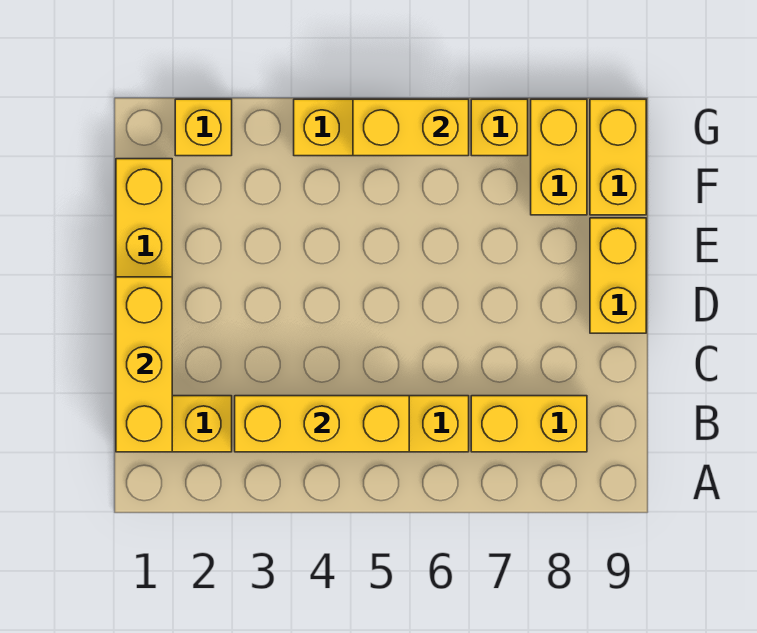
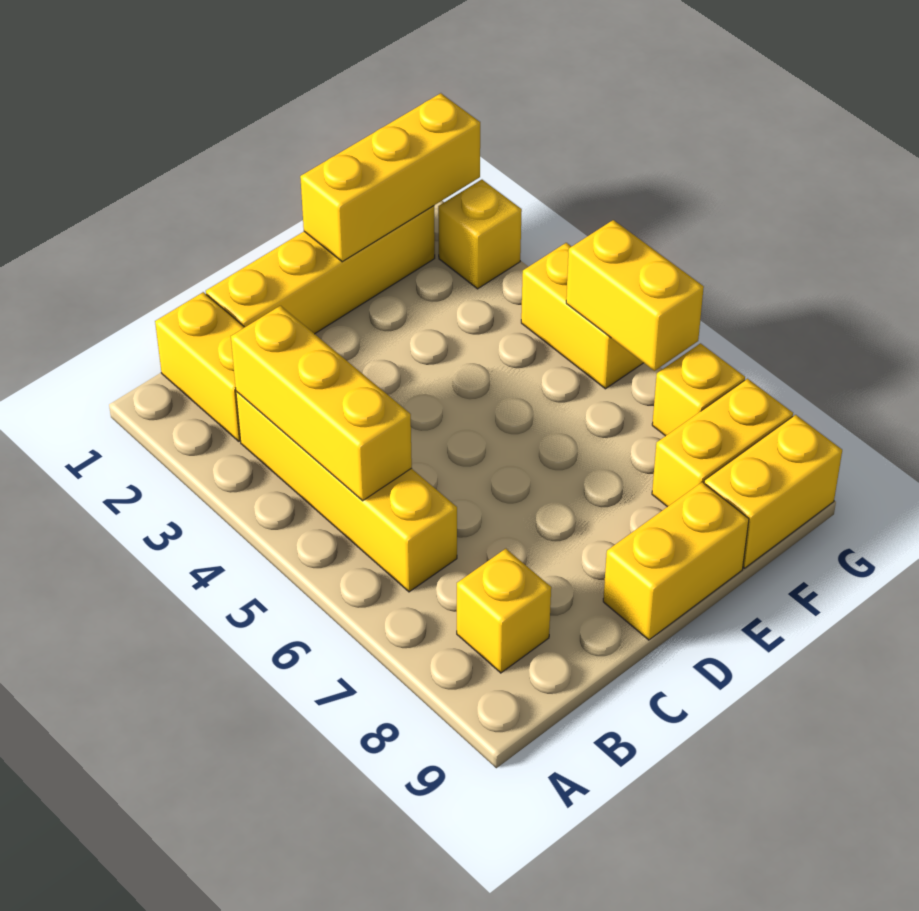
yellow brick B1:D1 level 2 -> yellow brick E1:G1 level 2
yellow brick B7:B8 level 1 -> yellow brick B8 level 1

